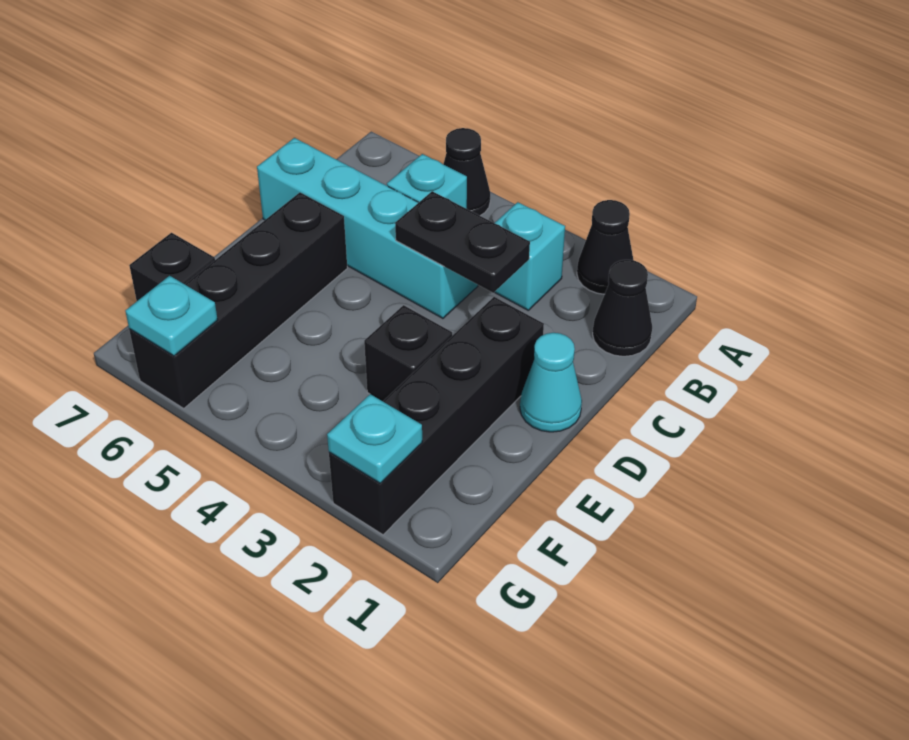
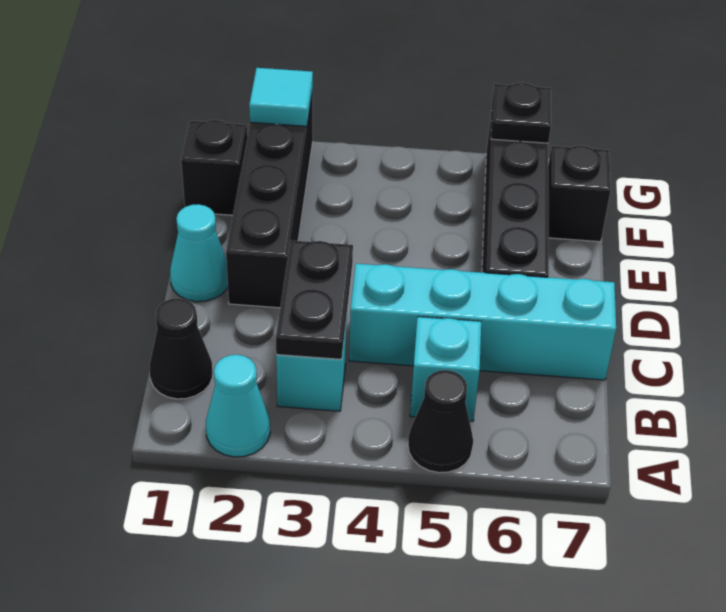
black cone A2 level 1 -> cyan cone A2 level 1
black plate C3:C4 level 2 -> black plate B3:C3 level 2
black brick E3 level 1 -> black brick F1 level 1
cyan plate G2 level 2 -> cyan tile G2 level 2
cyan plate G6 level 2 -> black plate G6 level 2

